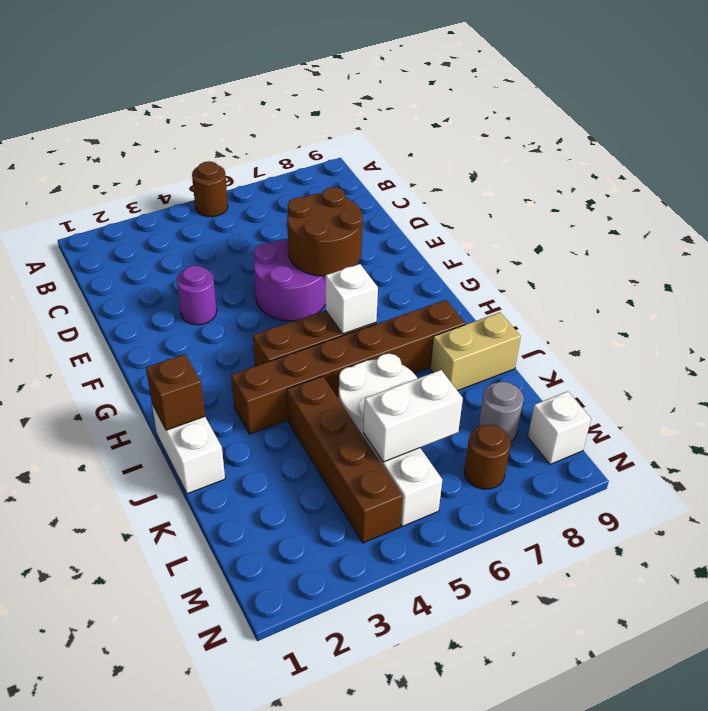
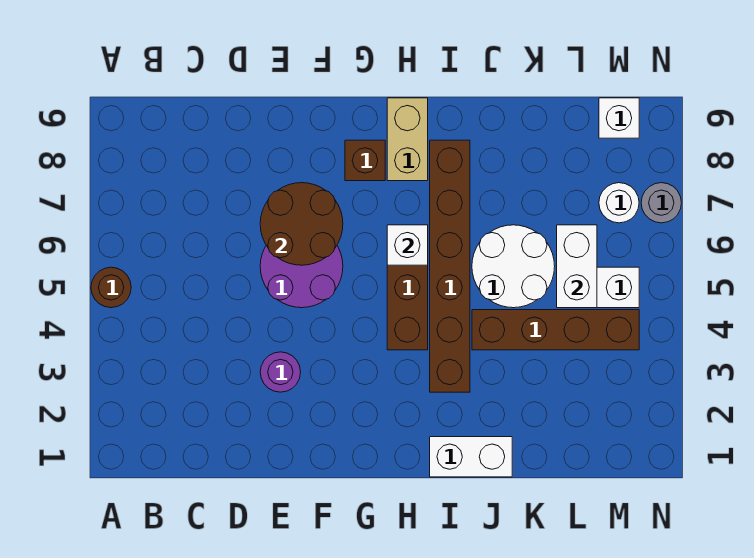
brown brick I1 level 2 -> brown brick G8 level 1
tan brick J8:J9 level 1 -> tan brick H8:H9 level 1
grey round brick L8 level 1 -> grey round brick N7 level 1
brown round brick M7 level 1 -> white round brick M7 level 1

